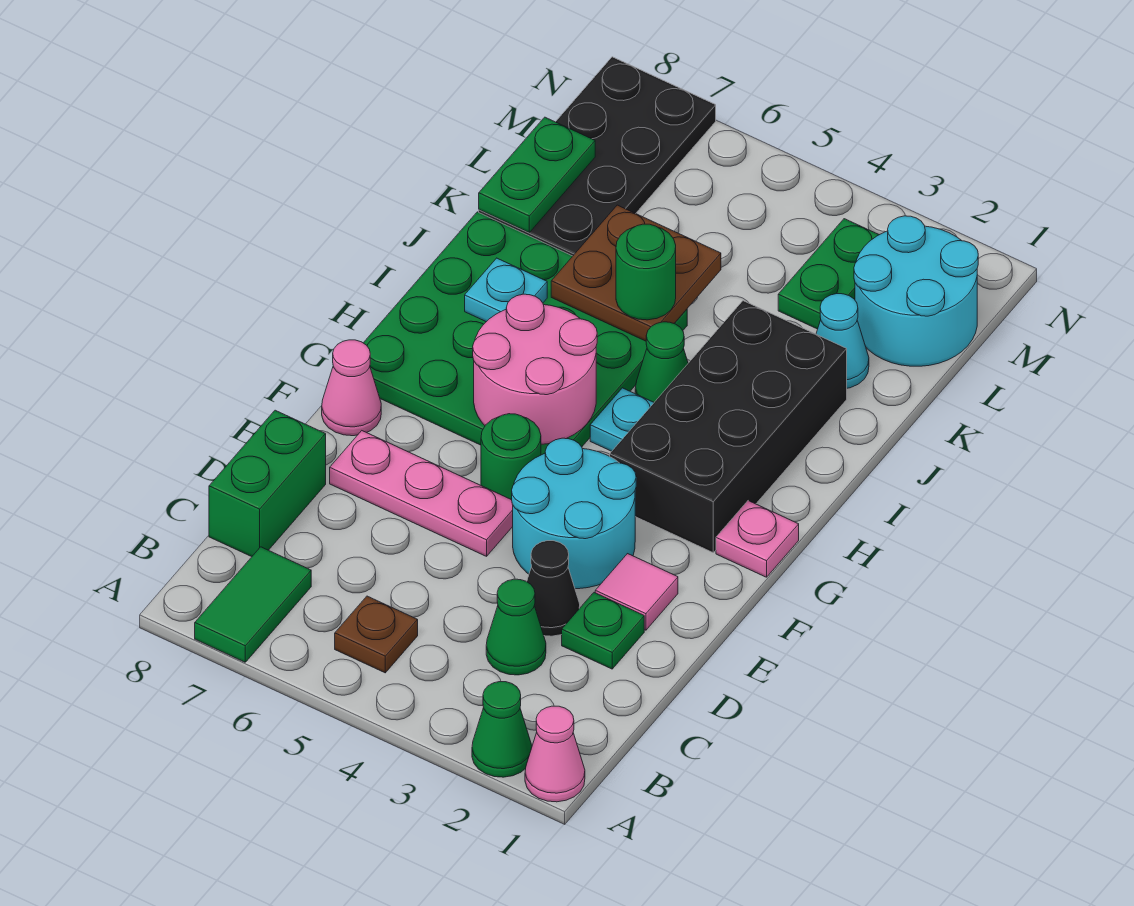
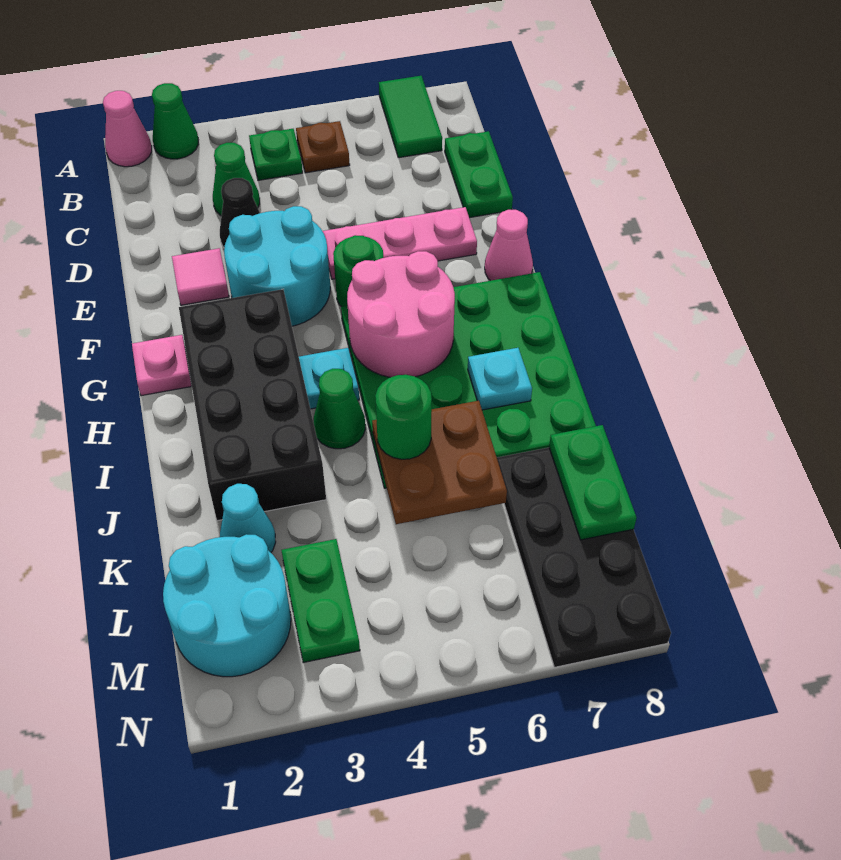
green brick C8:D8 level 1 -> green plate C8:D8 level 1
green plate D2 level 1 -> green plate B4 level 1

